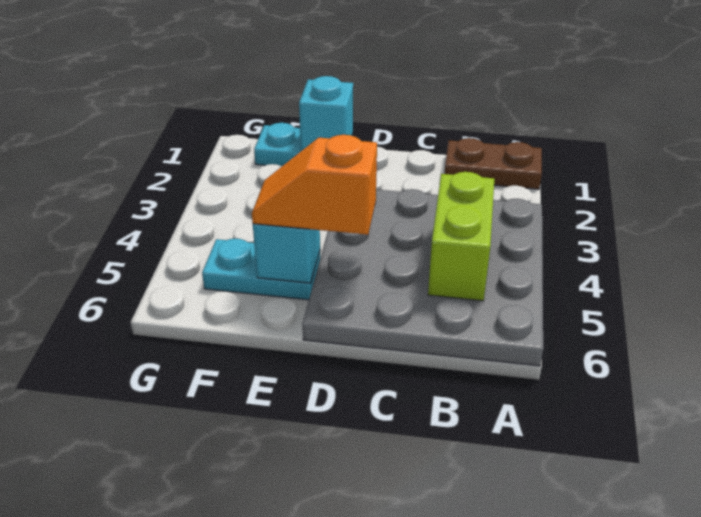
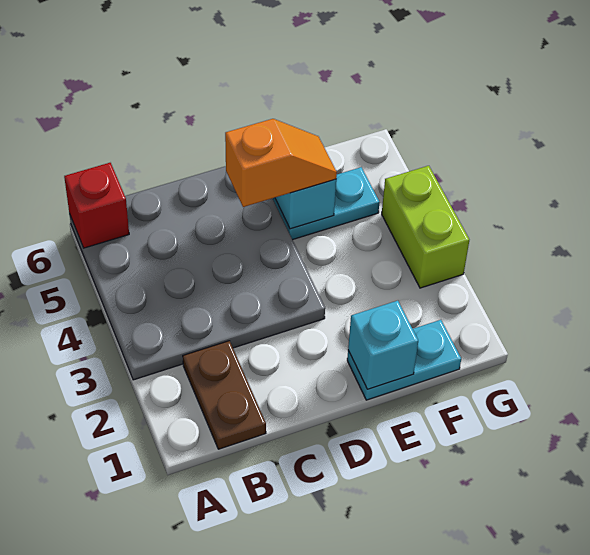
brown plate A1:B1 level 1 -> brown plate B1:B2 level 1
none -> red brick A6 level 2
lime brick B4:B5 level 2 -> lime brick G3:G4 level 1

